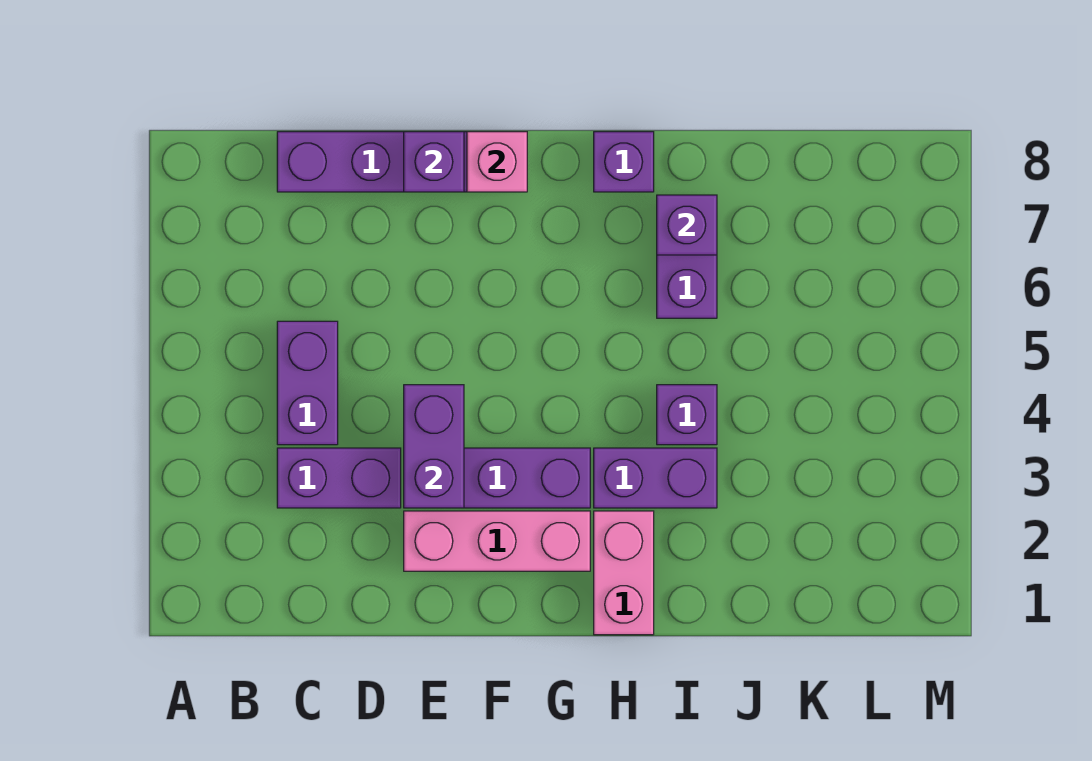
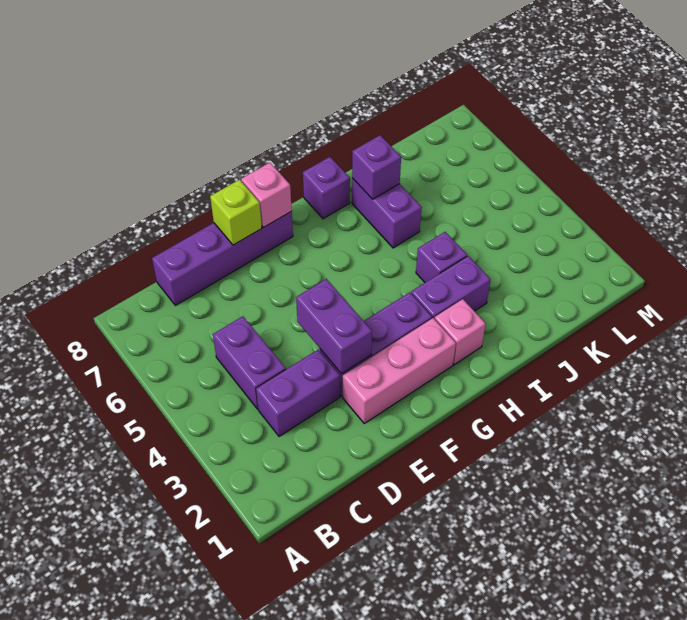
purple brick E8 level 2 -> lime brick E8 level 2
pink brick H1:H2 level 1 -> pink brick H2 level 1

